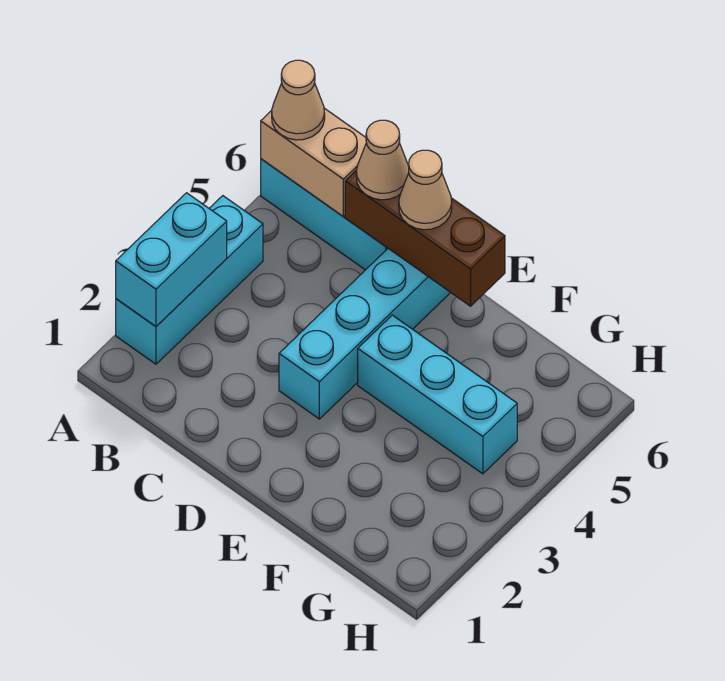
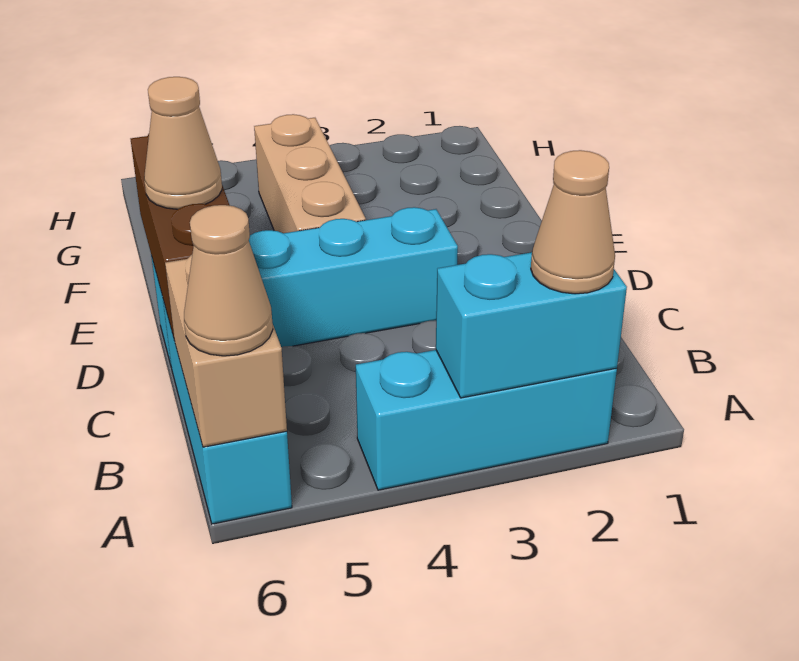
tan cone C6 level 3 -> tan cone A2 level 3
cyan brick E4:G4 level 1 -> tan brick E4:G4 level 1

